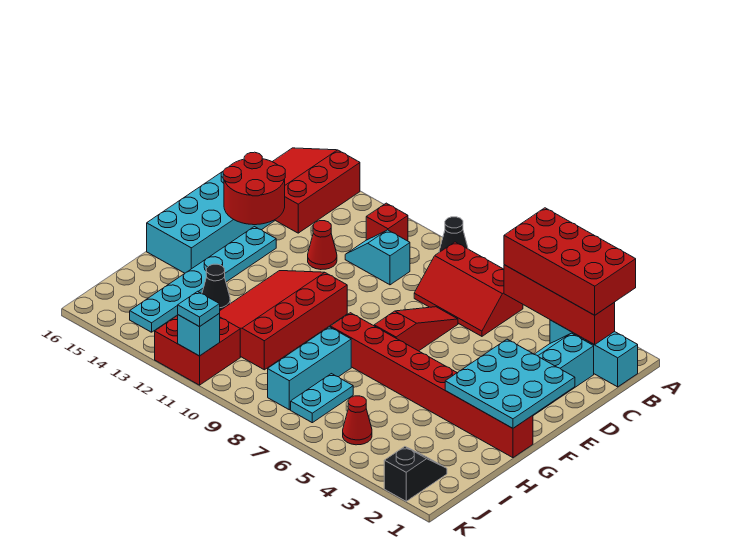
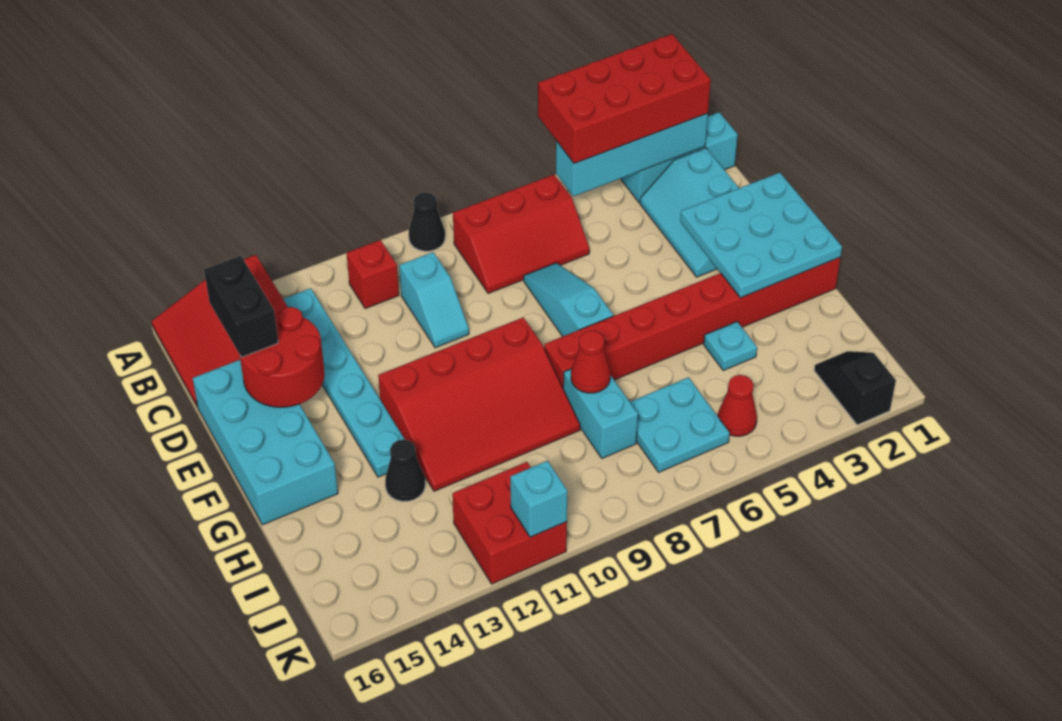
red brick B2:B5 level 2 -> cyan brick B2:B5 level 2
cyan slope C10:C11 level 1 top 10 -> cyan slope C10:D10 level 1 top C
none -> black brick C15:D15 level 3
red slope D7:F7 level 1 top F -> cyan slope D7:F7 level 1 top F
red cone D12 level 1 -> red cone H8 level 2
cyan plate E14:J14 level 1 -> cyan plate B13:G13 level 1
red slope F10:I12 level 1 top 10 -> red slope F9:H12 level 1 top F
cyan brick H8:J8 level 1 -> cyan brick H8:I8 level 1
cyan plate I7:J7 level 1 -> cyan plate I6:J7 level 1
cyan plate K11 level 3 -> cyan plate H4 level 1

